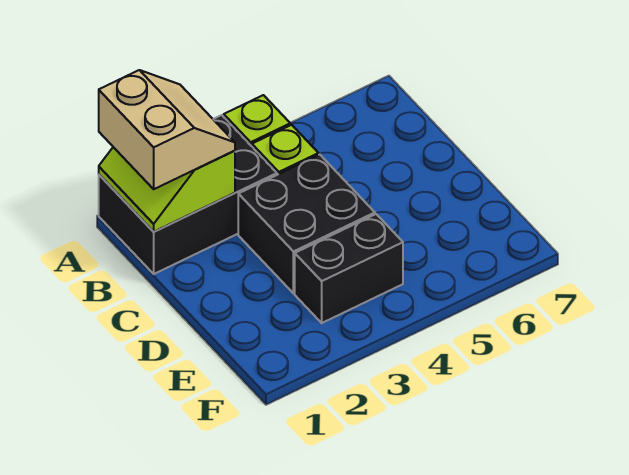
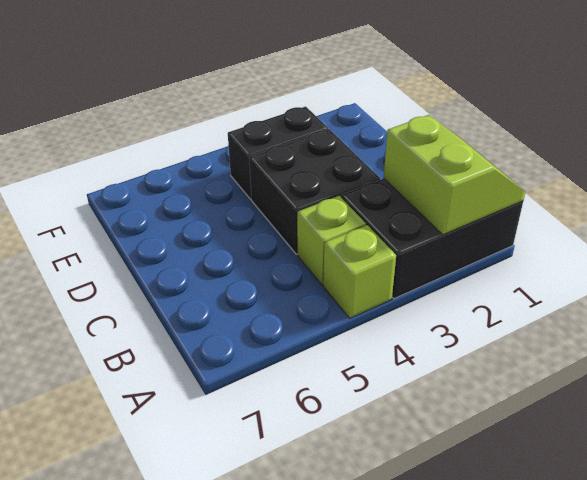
tan slope A1:B2 level 3 top 1 -> none

